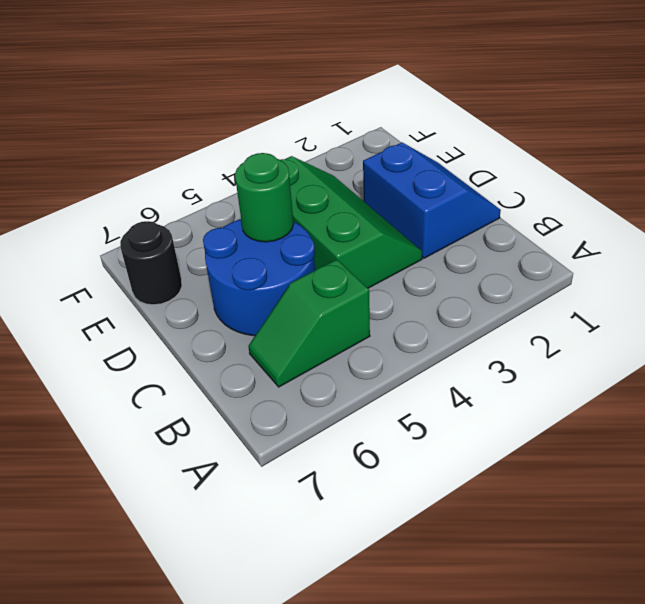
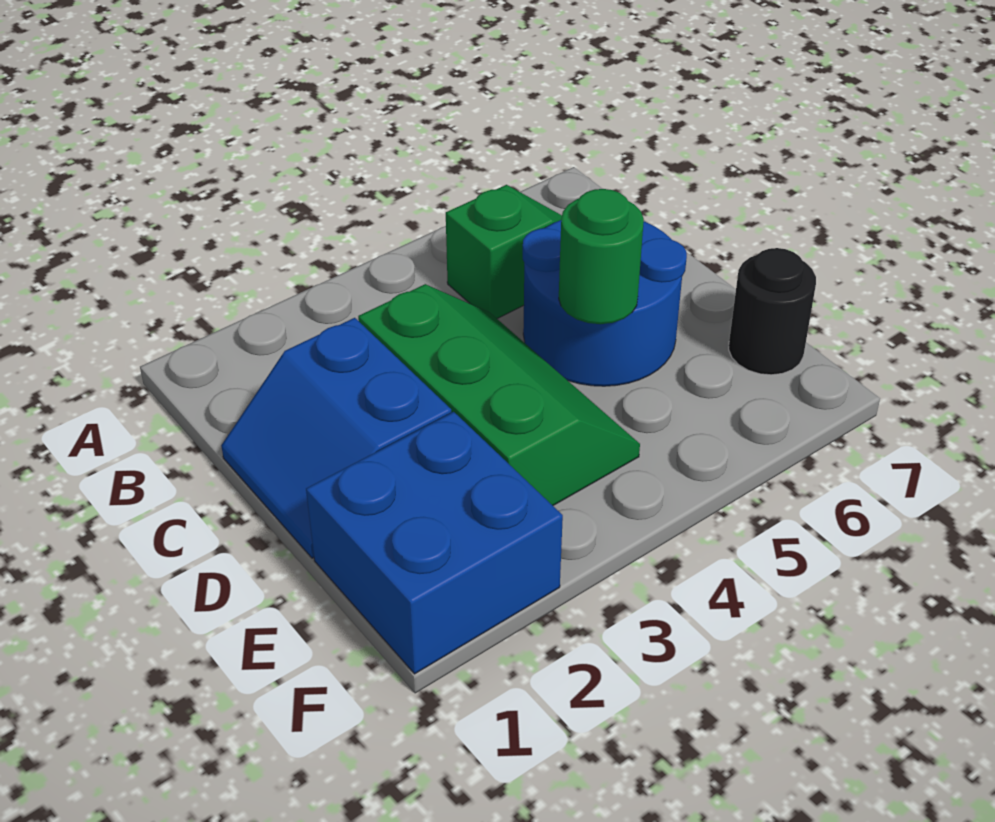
green slope C3:E4 level 1 top 4 -> green slope C3:E4 level 1 top 3
none -> blue brick E1:F2 level 1

